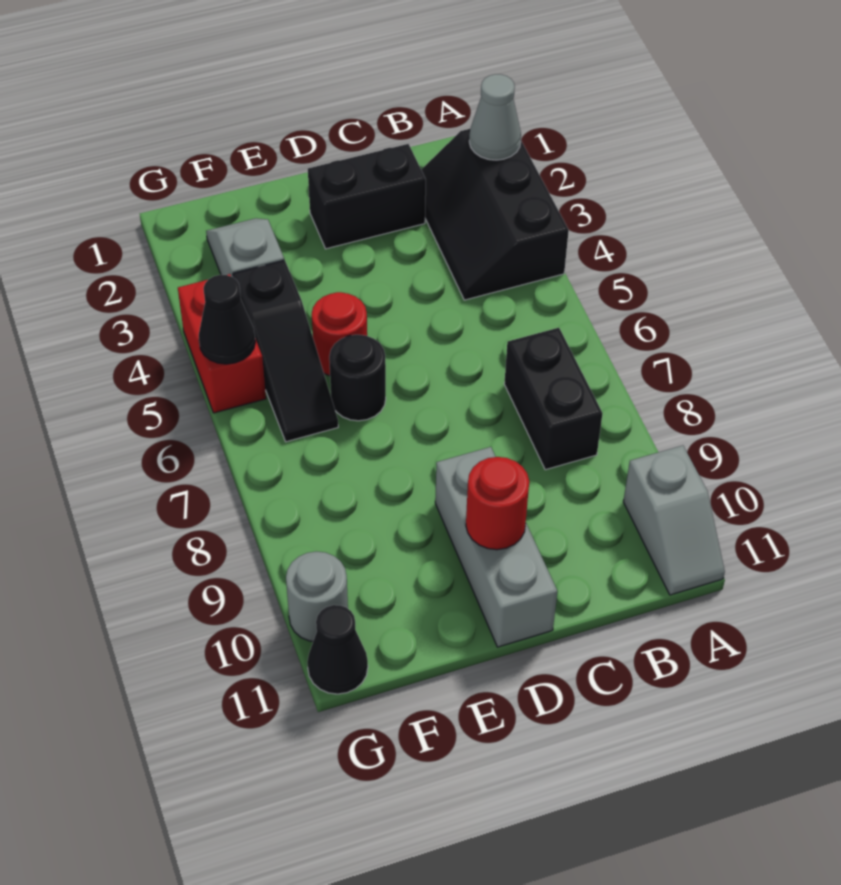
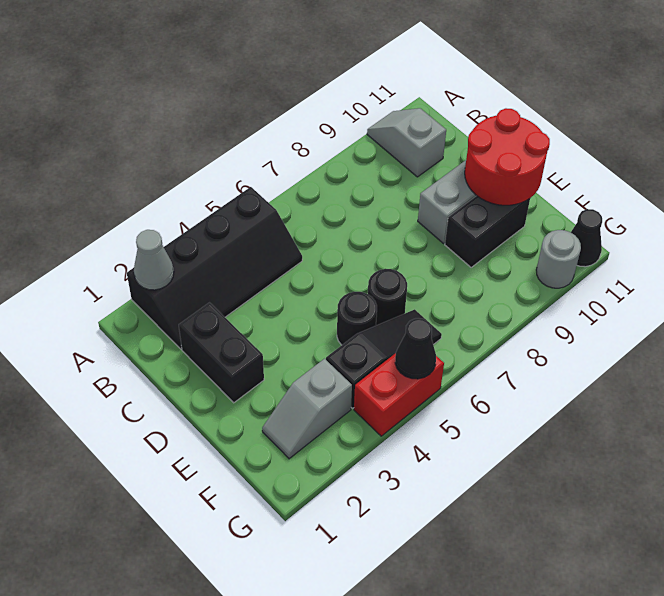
black slope A2:B4 level 1 top A -> black slope A2:B5 level 1 top A
grey slope A10:A11 level 1 top 10 -> grey slope A10:B10 level 1 top B
black brick B7:B8 level 1 -> black brick E9:E10 level 1
red round brick D10 level 2 -> red round brick D10:E11 level 2
red round brick E5 level 1 -> black round brick E5 level 1

